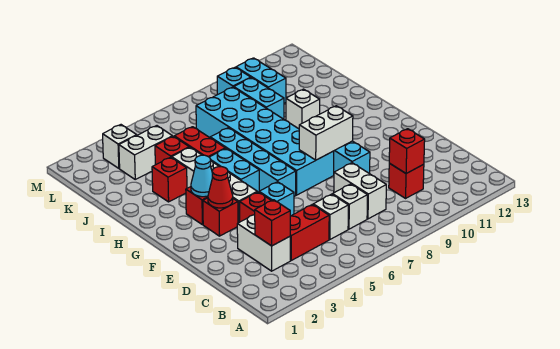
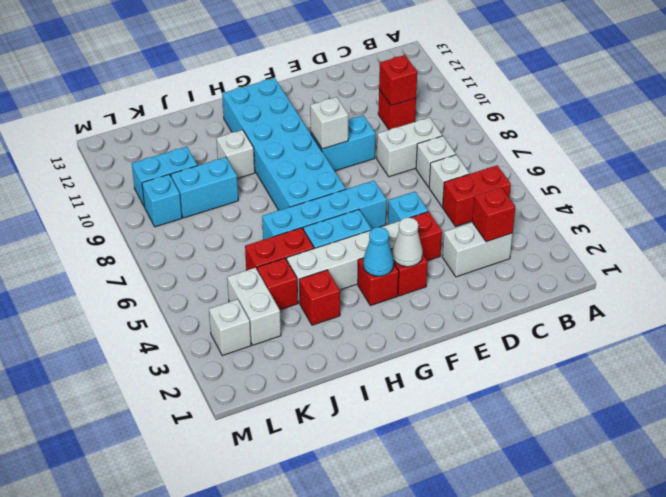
red brick C4:C5 level 1 -> red brick B5:C5 level 1
red cone F3 level 2 -> white cone F3 level 2
cyan brick F7:K8 level 1 -> cyan brick G7:H12 level 1
white brick F8:F9 level 2 -> white brick F9 level 2

